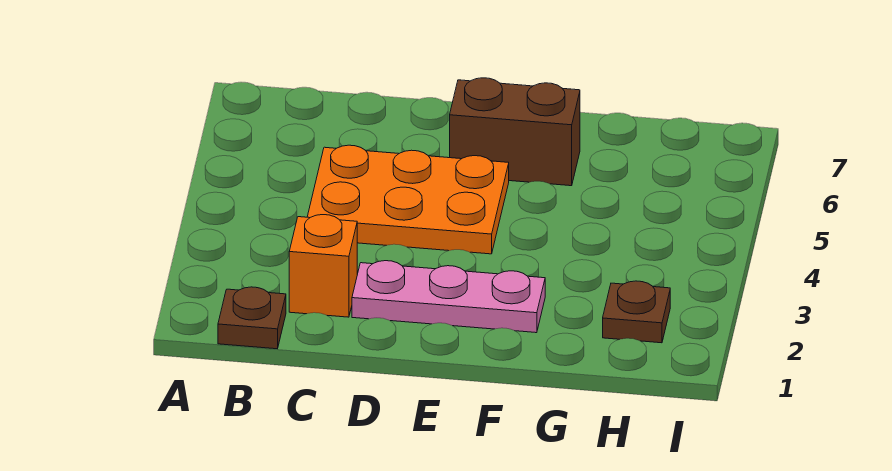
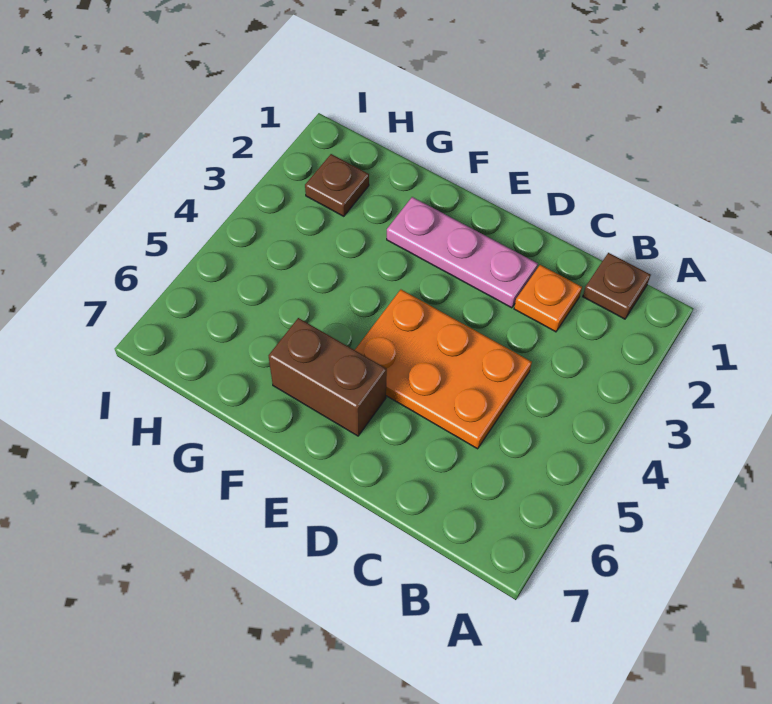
orange brick C2 level 1 -> orange plate C2 level 1

